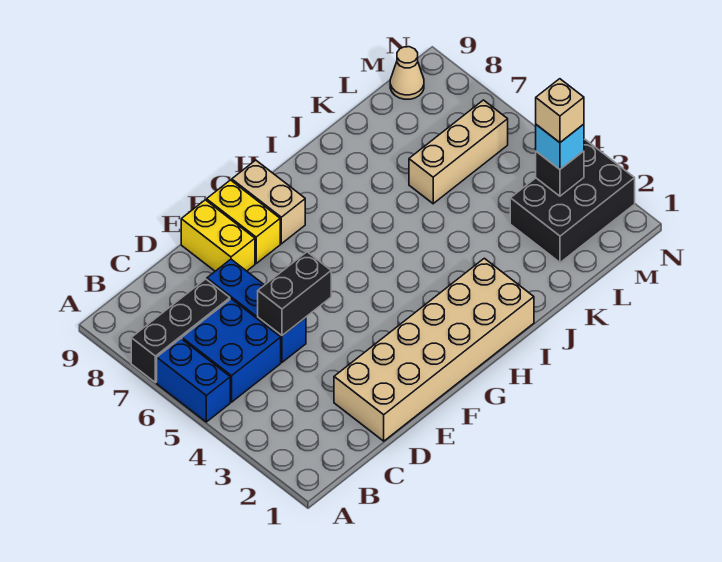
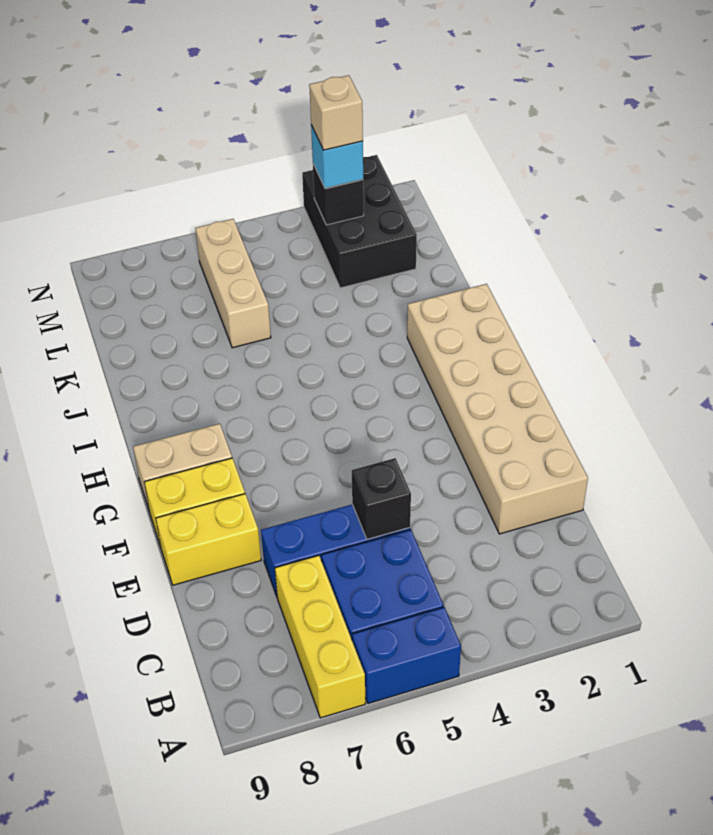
black brick A7:C7 level 1 -> yellow brick A7:C7 level 1
black brick D5:E5 level 2 -> black brick D5 level 2
tan cone M9 level 1 -> none

